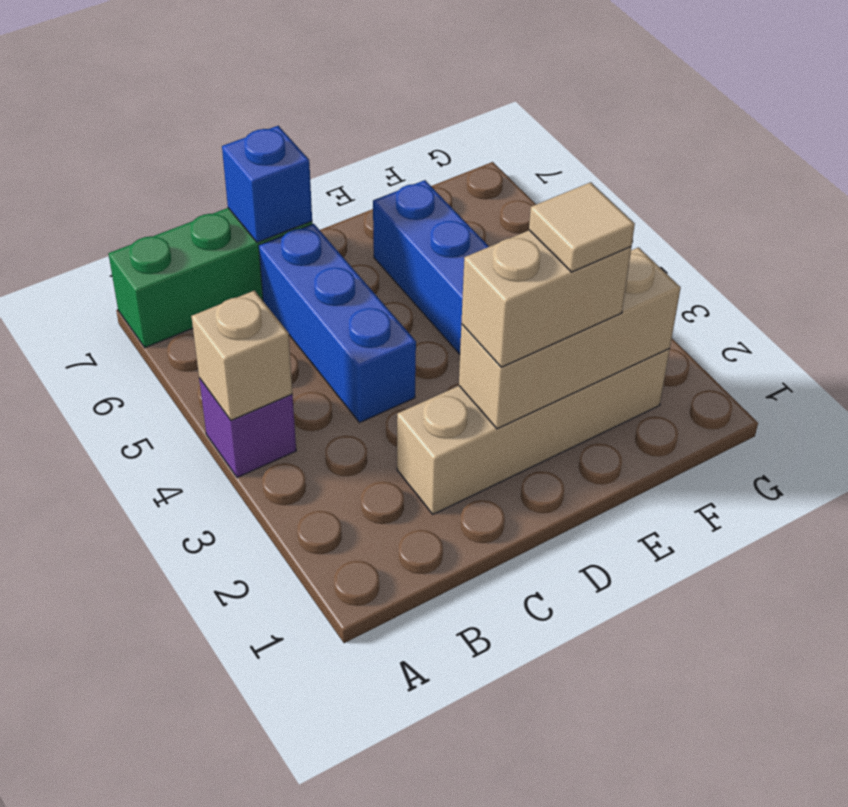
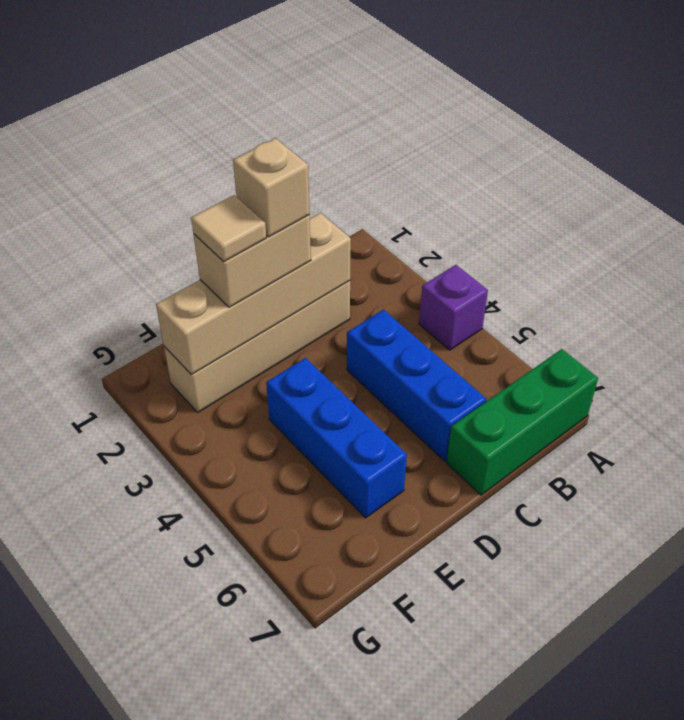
tan brick A4 level 2 -> tan brick D2 level 4
blue brick C7 level 2 -> none
tan brick D2:F2 level 2 -> tan brick C2:F2 level 2

